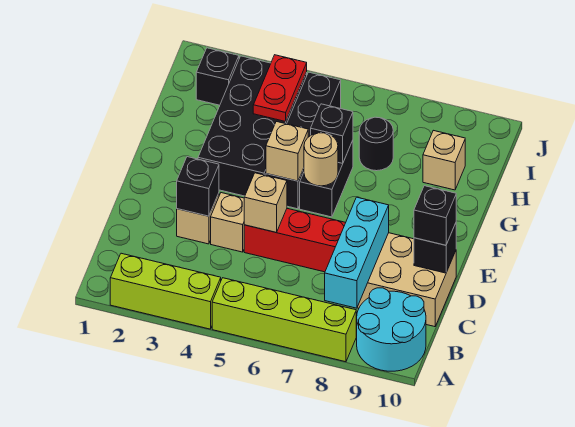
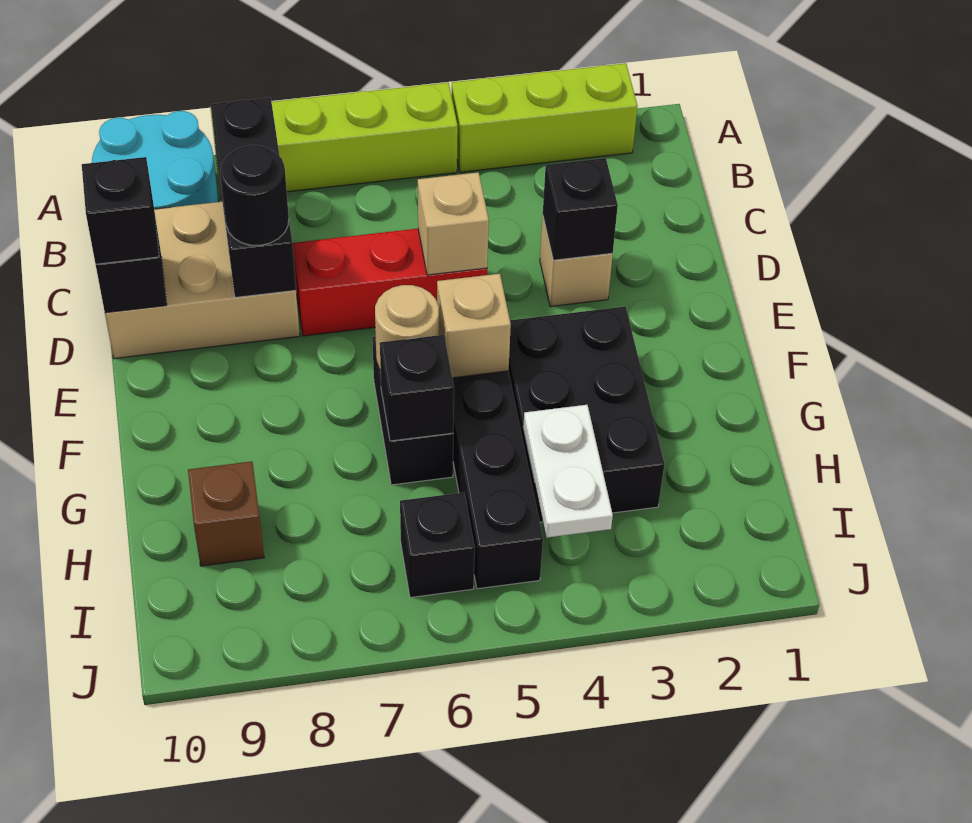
cyan brick B8:D8 level 2 -> black brick B8:D8 level 2
tan brick D4 level 1 -> none
black brick F3:I4 level 1 -> black brick F3:H4 level 1
red plate H4:I4 level 2 -> white plate H4:I4 level 2
black round brick H7 level 1 -> black round brick D8 level 3
tan brick H9 level 1 -> brown brick H9 level 1
black brick I2 level 1 -> black brick I6 level 1

